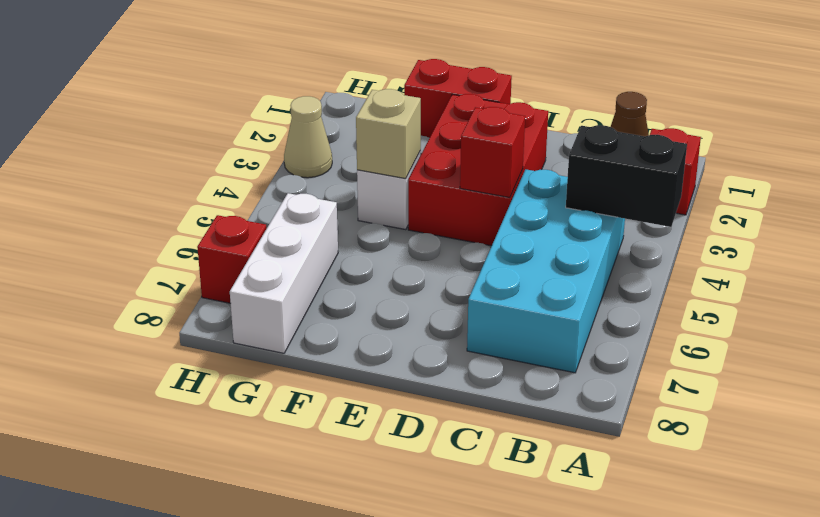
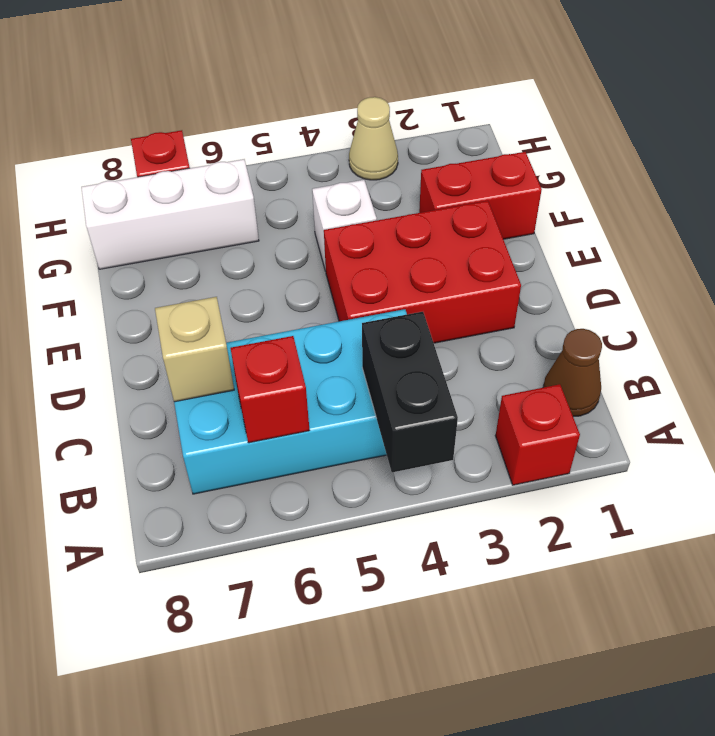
red brick D4 level 2 -> red brick B6 level 2
red brick E1:F1 level 1 -> red brick F1:F2 level 1
tan brick F4 level 2 -> tan brick C7 level 2

